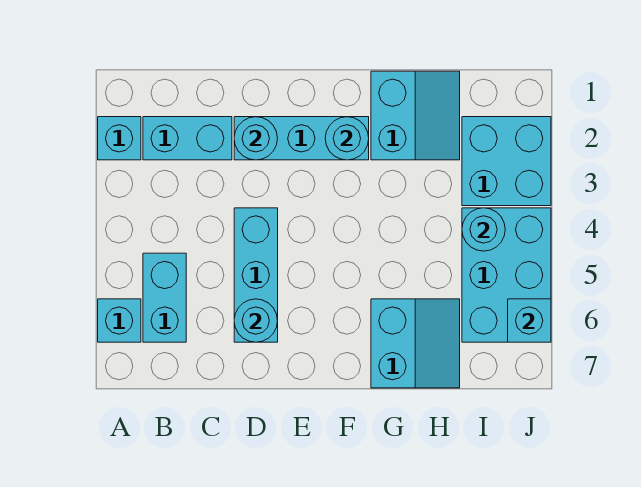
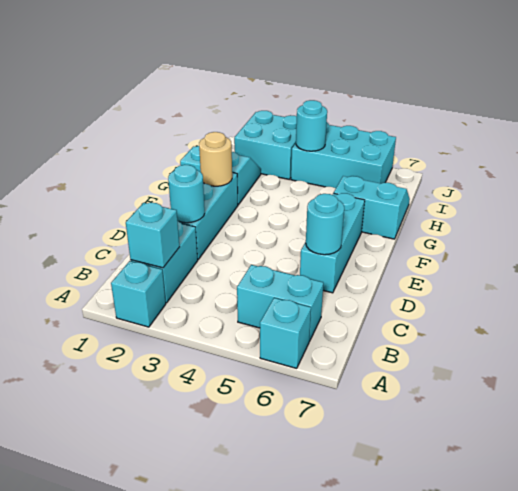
cyan brick D4:D6 level 1 -> cyan brick D6:F6 level 1
cyan round brick F2 level 2 -> tan round brick F2 level 2
cyan brick J6 level 2 -> cyan brick B2 level 2

